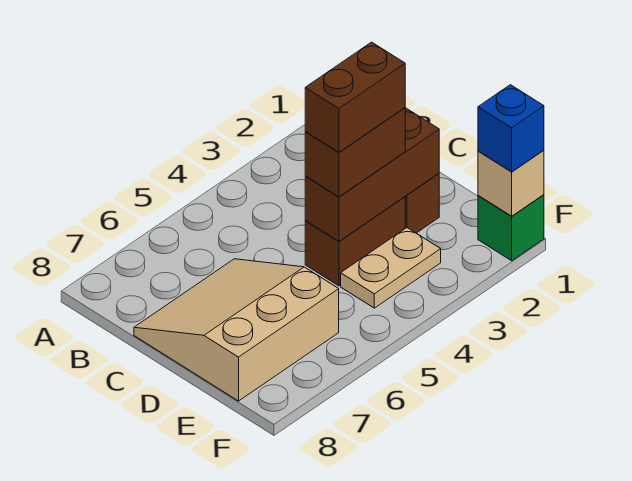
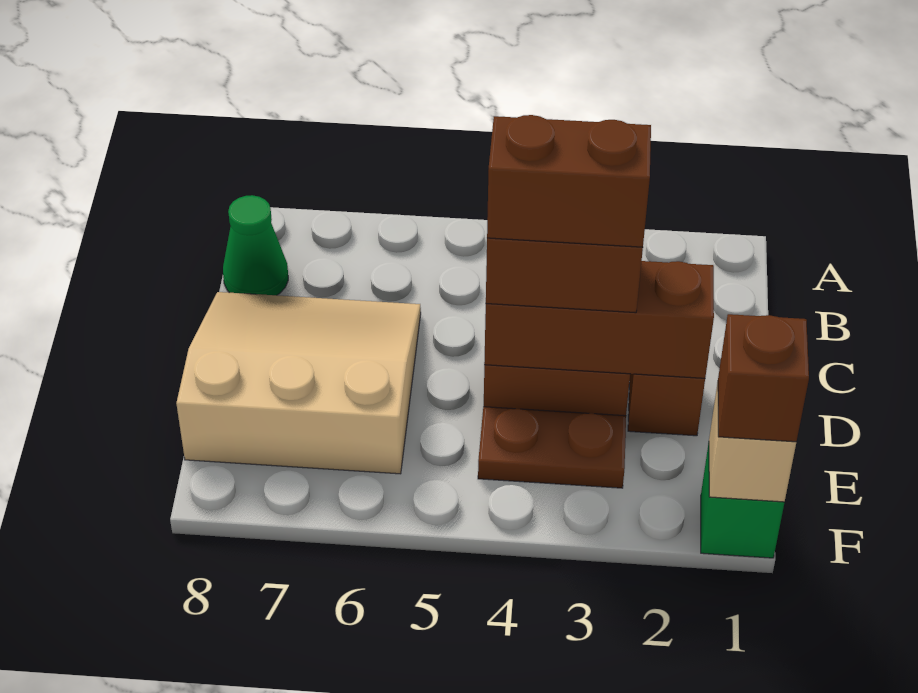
none -> green cone B8 level 1
tan plate E3:E4 level 1 -> brown plate E3:E4 level 1
blue brick F1 level 3 -> brown brick F1 level 3

